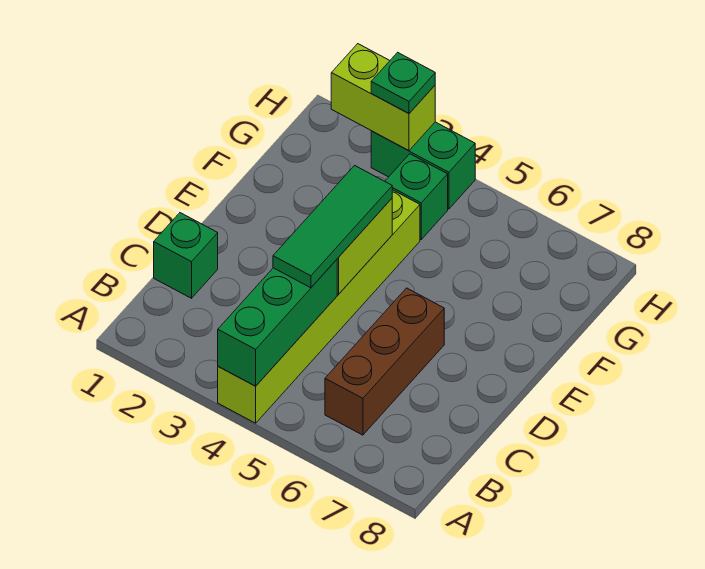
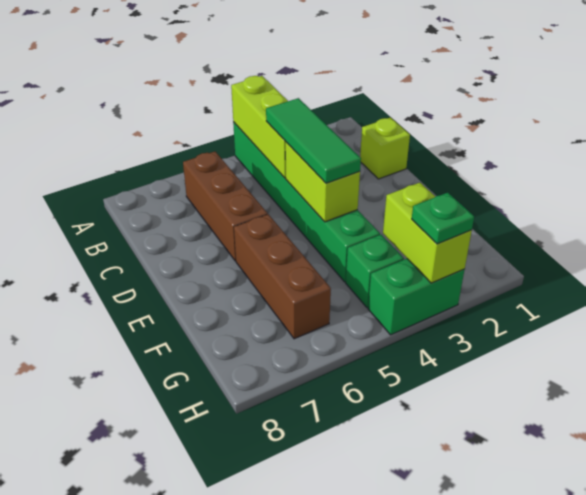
lime brick A4:F4 level 1 -> green brick A4:F4 level 1
green brick A4:C4 level 2 -> lime brick A4:C4 level 2
green brick C1 level 1 -> lime brick C1 level 1
none -> brown brick E6:G6 level 1
lime brick H2:H3 level 2 -> lime brick G3:H3 level 2

